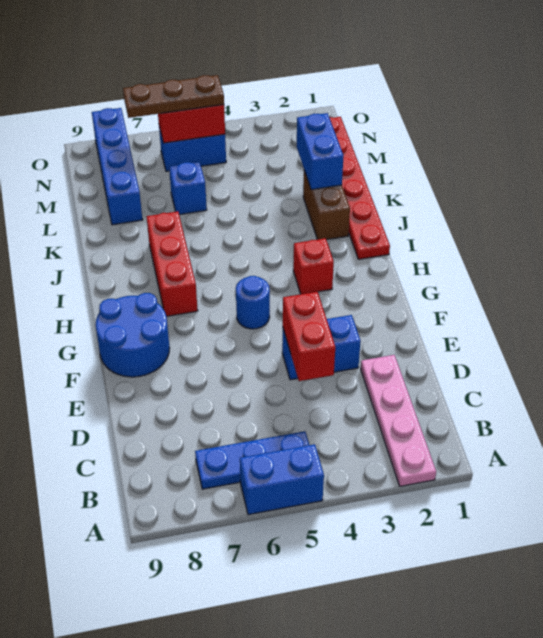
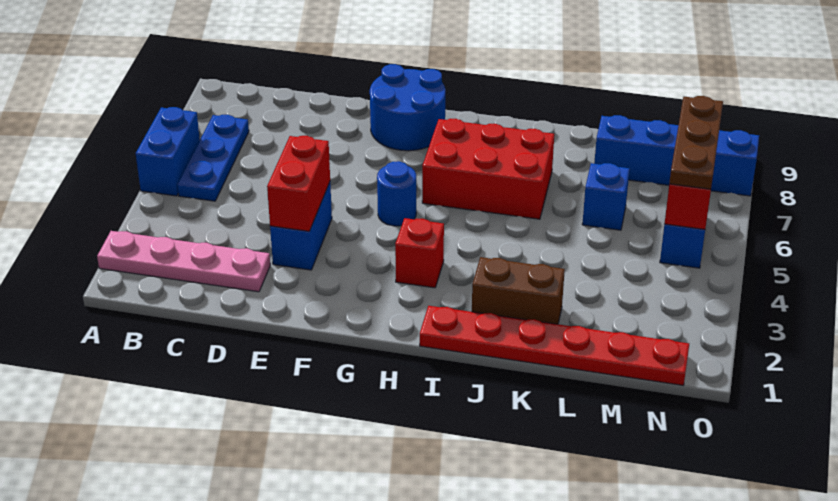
red brick D4:E4 level 2 -> red brick E3:E4 level 2
red brick H7:J7 level 1 -> red brick H6:J7 level 1
blue brick K2:L2 level 2 -> none

